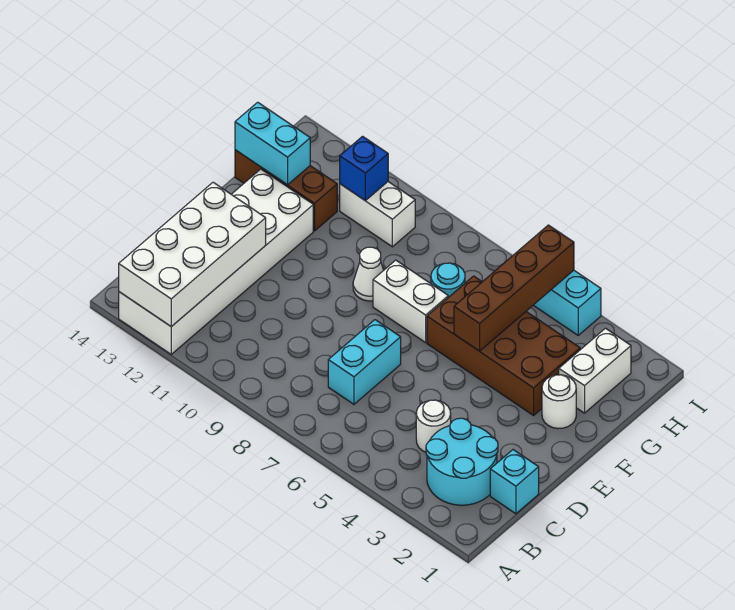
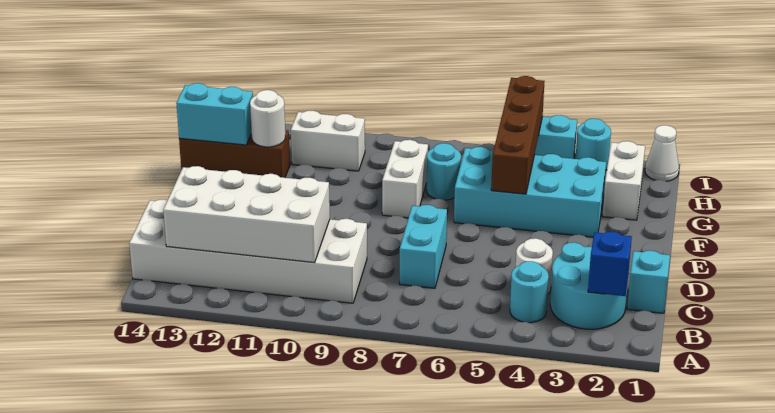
white brick A12:F13 level 1 -> white brick B9:C14 level 1
white brick A12:D13 level 2 -> white brick B10:C13 level 2
none -> cyan round brick B4 level 1
white round brick F2 level 1 -> white round brick G12 level 2
brown brick F3:G6 level 1 -> cyan brick F3:G6 level 1
white brick F7:F8 level 1 -> white brick F8:G8 level 1
white cone F9 level 1 -> white cone I1 level 1
blue brick H11 level 2 -> blue brick B2 level 2
none -> cyan round brick I3 level 1

